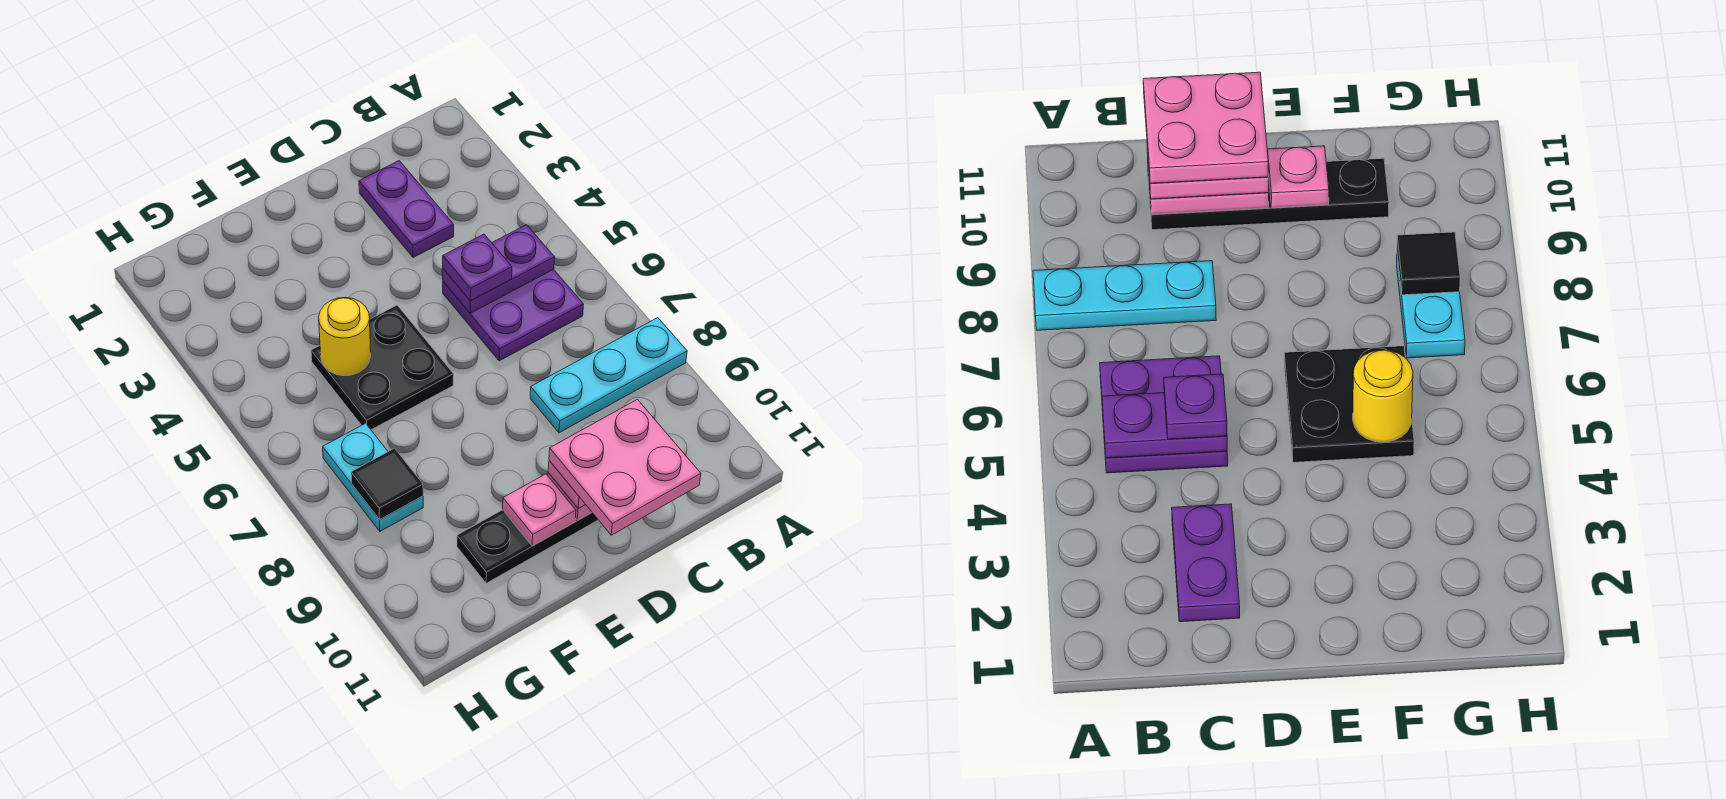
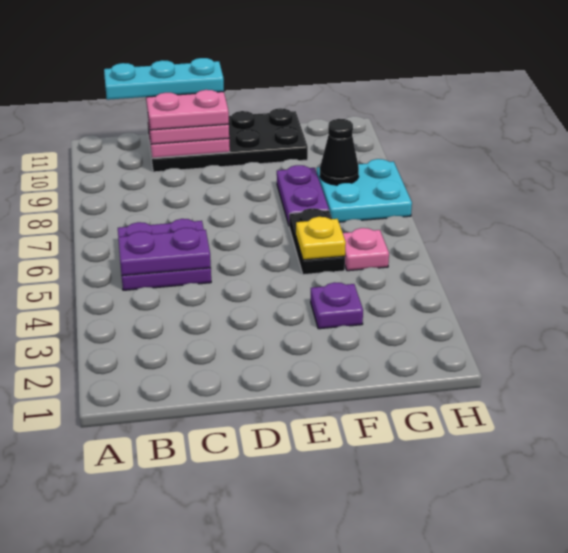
cyan plate A8:C8 level 1 -> cyan plate B11:D11 level 5
purple plate C2:C3 level 1 -> purple plate F7:F8 level 1
purple plate C5 level 3 -> purple plate F3 level 1
black plate C10:F10 level 1 -> black plate C10:F11 level 1
black plate E5:F6 level 1 -> black plate F5:F6 level 1
pink plate E10 level 2 -> pink plate G5 level 1
yellow round brick F5 level 2 -> yellow plate F5 level 2
cyan plate G7:G8 level 1 -> cyan plate G7:H8 level 1
black tile G8 level 2 -> black cone G8 level 2

